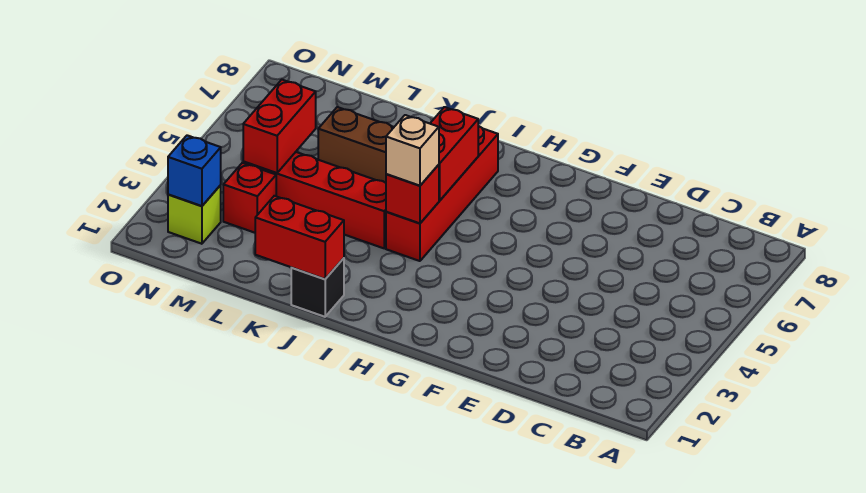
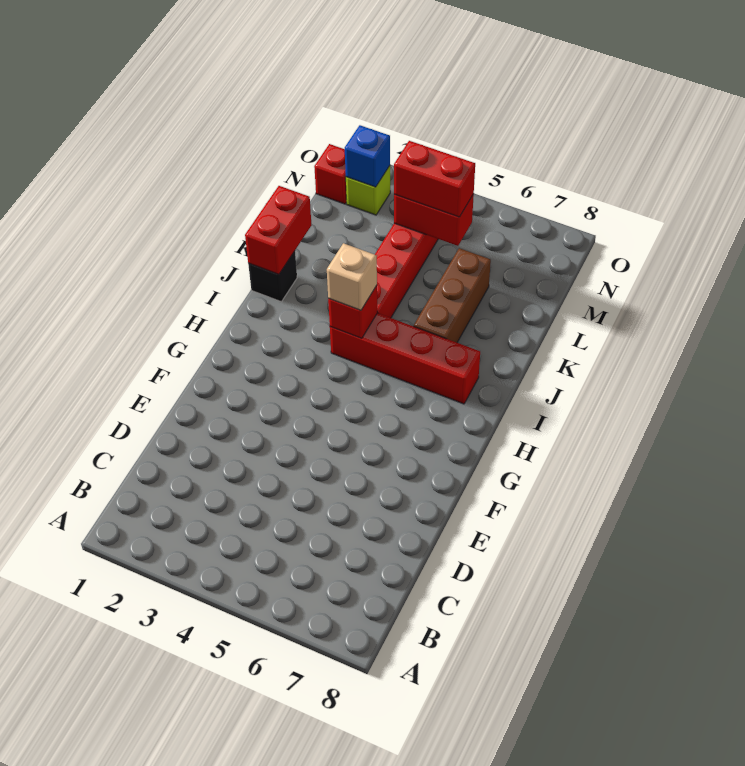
red brick I5:I6 level 2 -> red brick M4:M5 level 3
red brick M3 level 1 -> red brick N1 level 1

